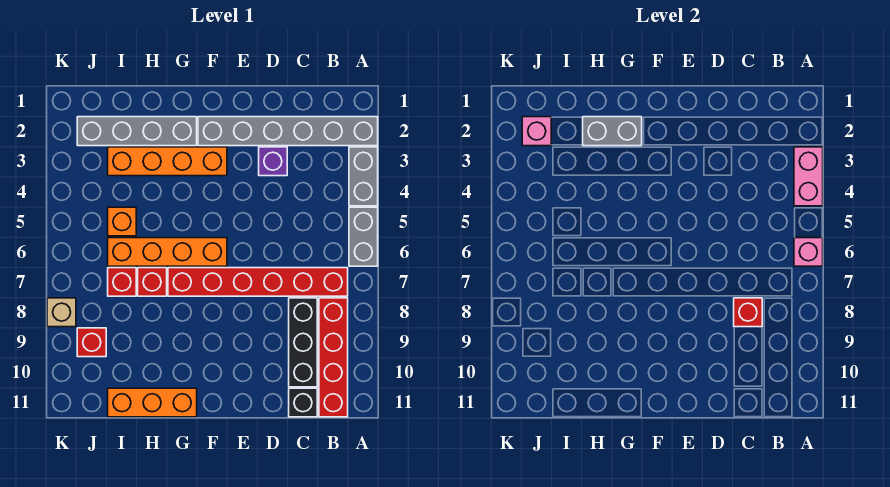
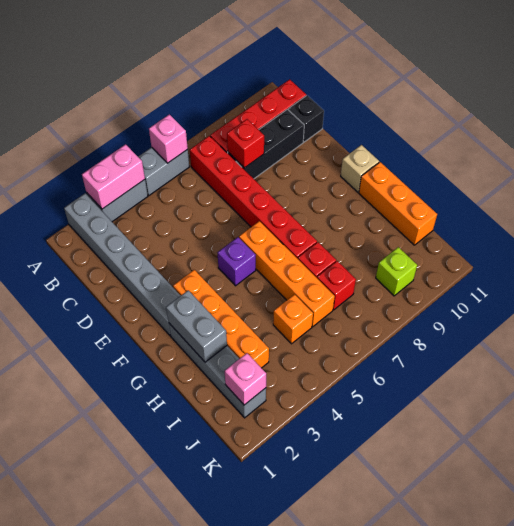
purple brick D3 level 1 -> purple brick F5 level 1
red brick J9 level 1 -> lime brick J9 level 1
tan brick K8 level 1 -> tan brick F11 level 1

